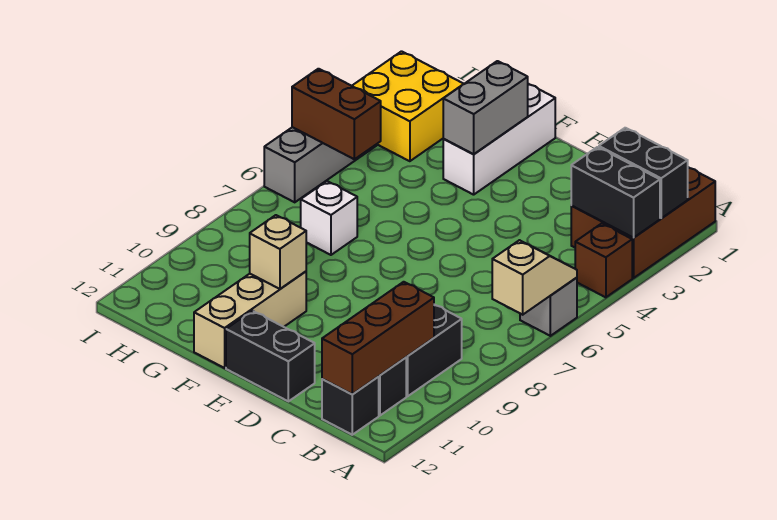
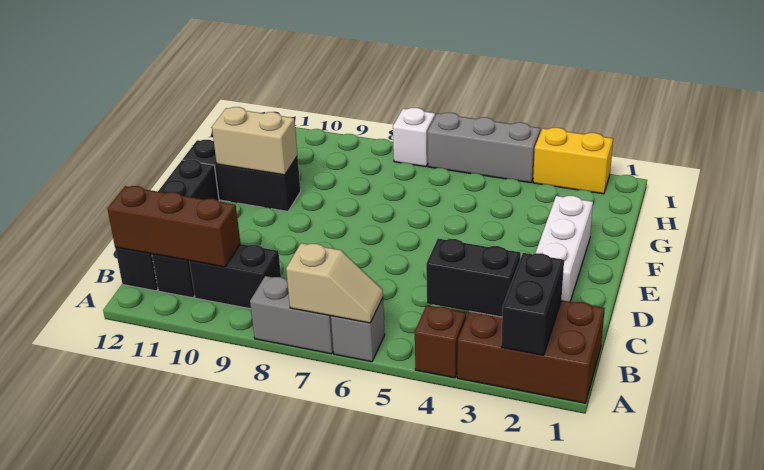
black brick A3:B3 level 2 -> black brick B3:B4 level 2
white brick F1:F3 level 1 -> white brick D2:F2 level 1
grey brick F2:F3 level 2 -> grey brick A7:A8 level 1
tan brick F10:F12 level 1 -> black brick F10:F12 level 1
tan brick F10 level 2 -> tan brick F10:F11 level 2
white brick G7 level 1 -> white brick I7 level 1
yellow brick H2:I3 level 1 -> yellow brick I2:I3 level 1
brown brick H5:I5 level 2 -> none

